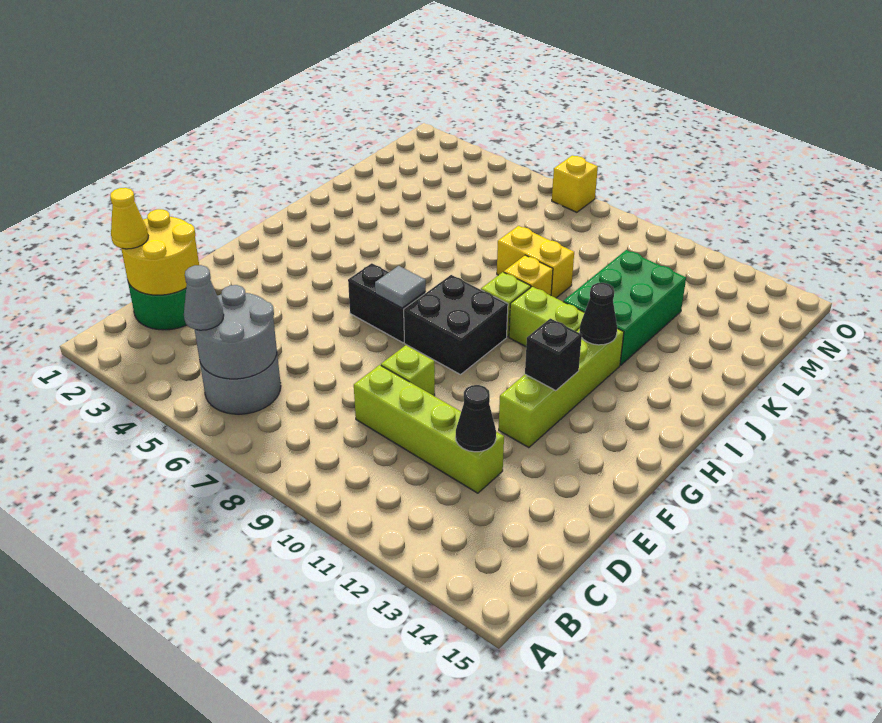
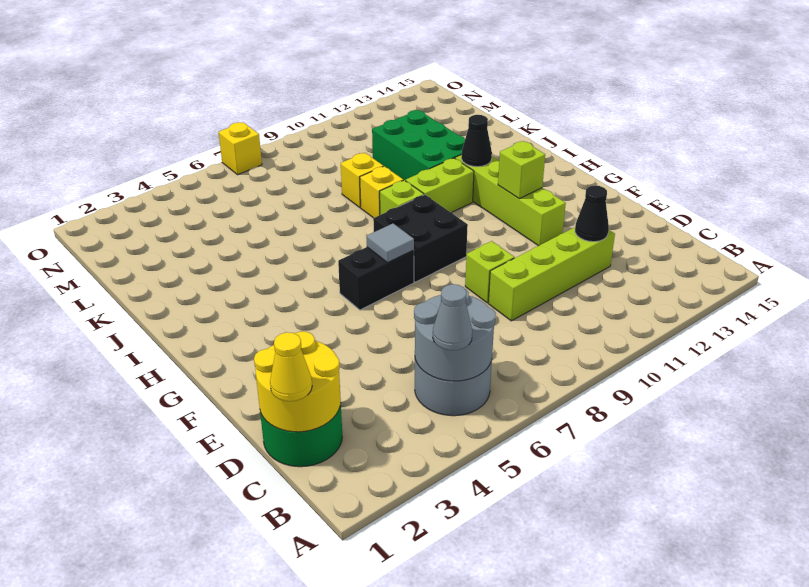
black brick G12 level 2 -> lime brick G12 level 2
yellow brick K8:K9 level 1 -> yellow brick K9 level 1

